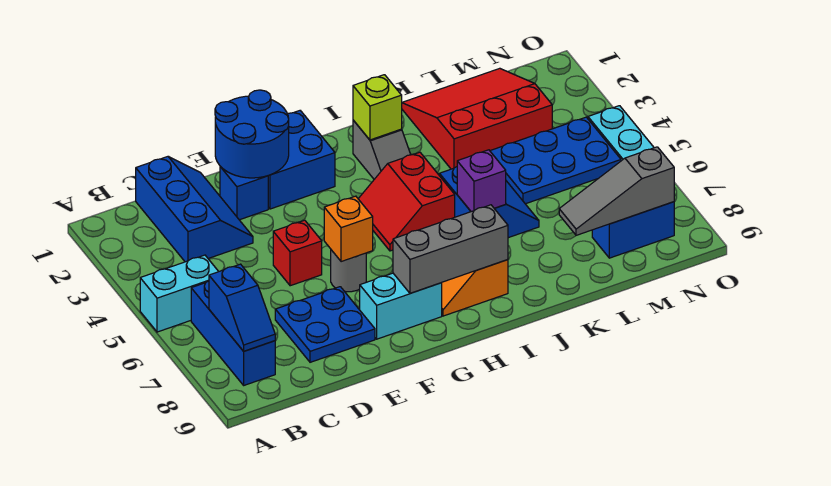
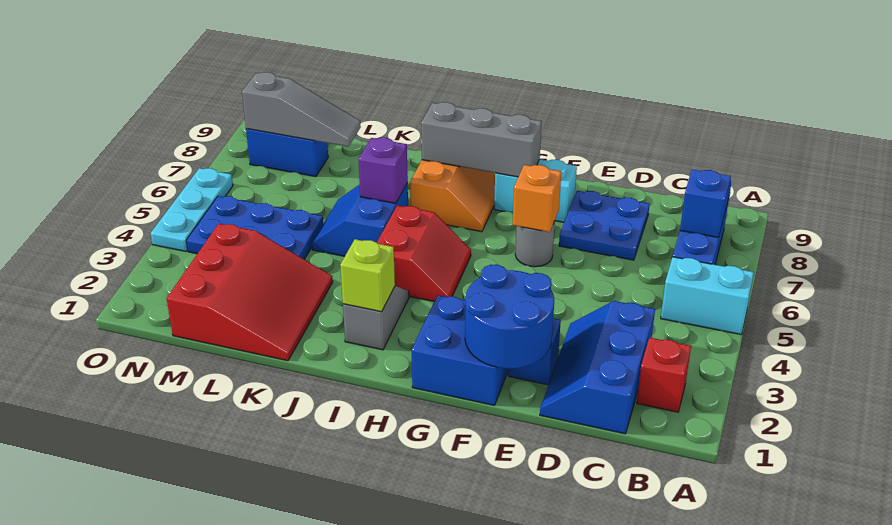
red brick E5 level 1 -> red brick B2 level 1
red slope K1:M3 level 1 top 3 -> red slope K1:M3 level 1 top M

